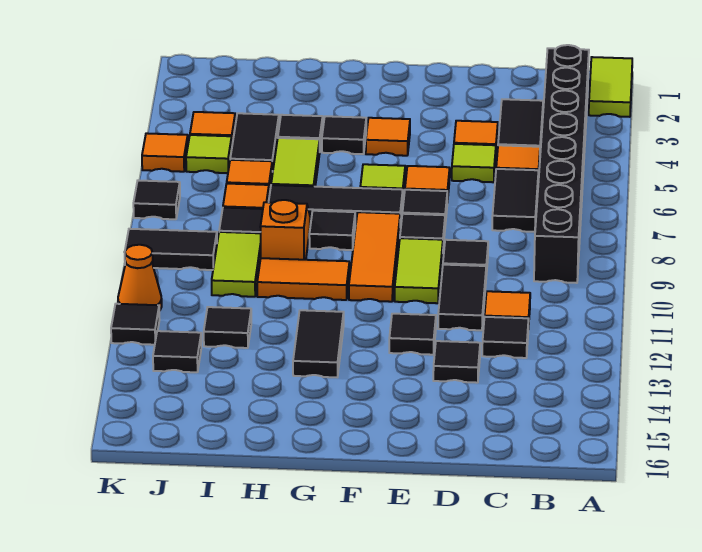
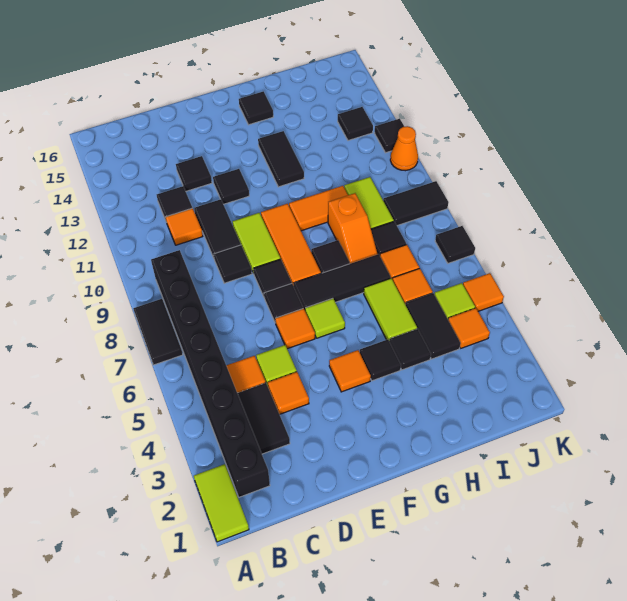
black tile C6:C7 level 1 -> black tile A7:A8 level 1
black tile I12 level 1 -> black tile G15 level 1

